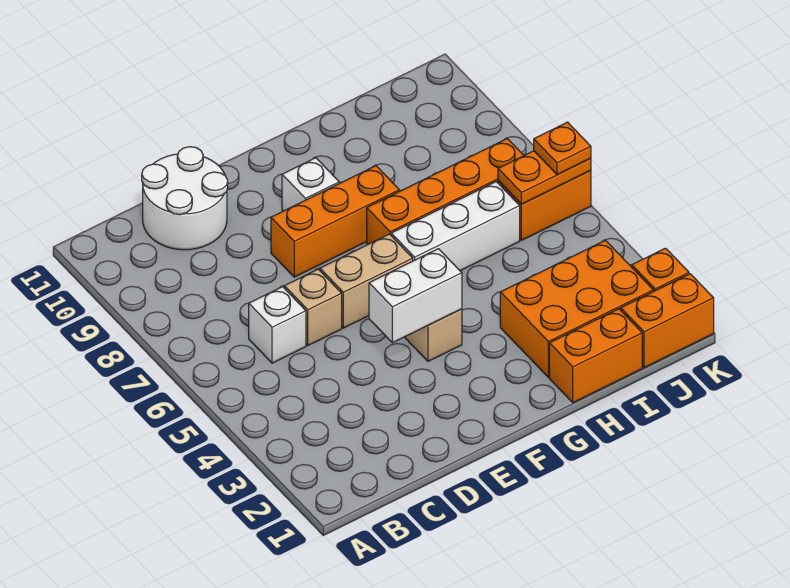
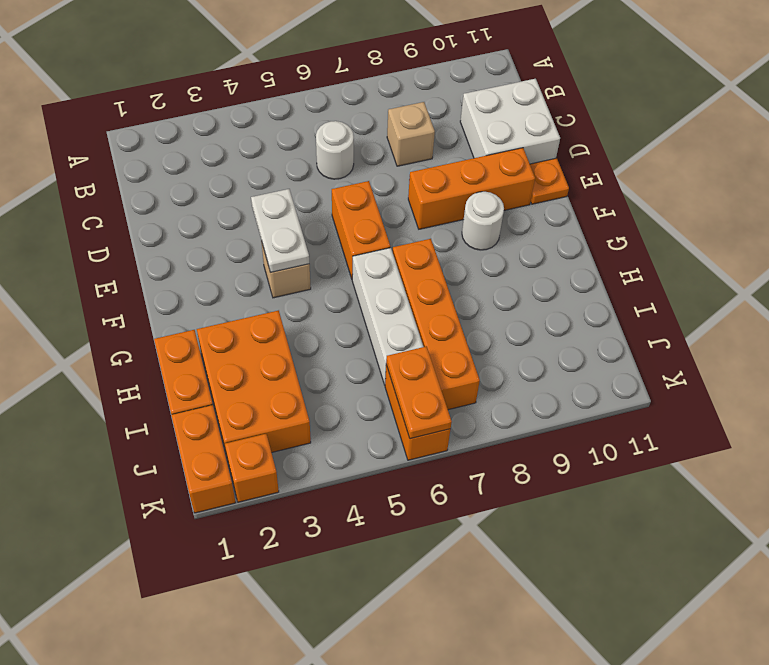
white brick C6 level 1 -> white round brick C6 level 1
white round brick C10:D11 level 1 -> white brick C10:D11 level 1
tan brick D6 level 1 -> tan brick C8 level 1
white brick E4:F4 level 2 -> white plate E4:F4 level 2
tan brick E6:F6 level 1 -> orange brick E6:F6 level 1
orange brick E8:G8 level 1 -> orange brick E8:E10 level 1
white brick F9 level 1 -> white round brick F9 level 1
orange plate K6 level 3 -> orange plate E11 level 1

